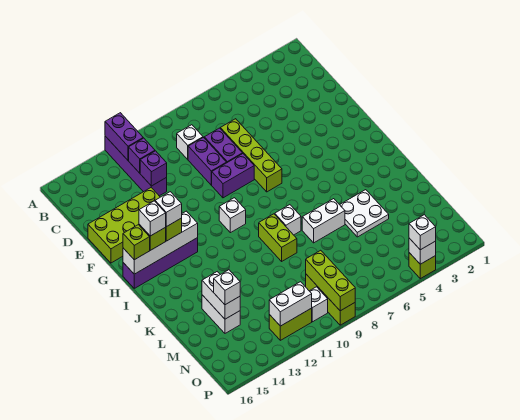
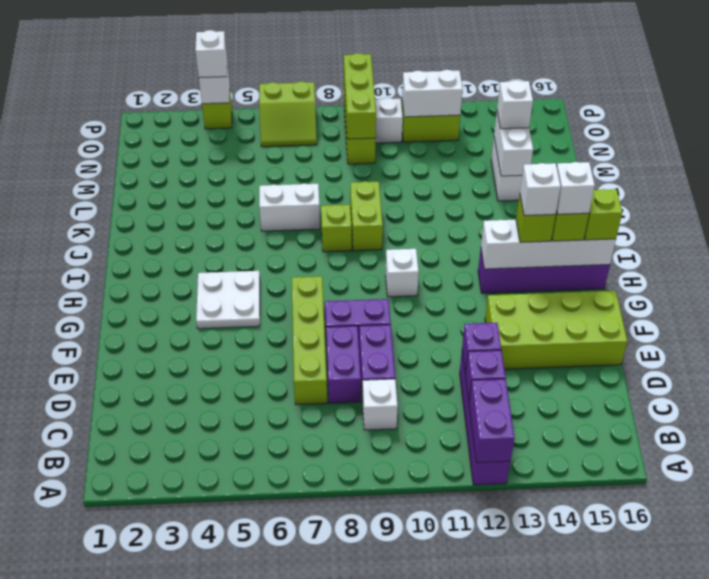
white brick J8 level 1 -> lime brick J8 level 1
white plate K4:L5 level 1 -> white plate G4:H5 level 1
none -> lime slope O6:P7 level 1 top P

